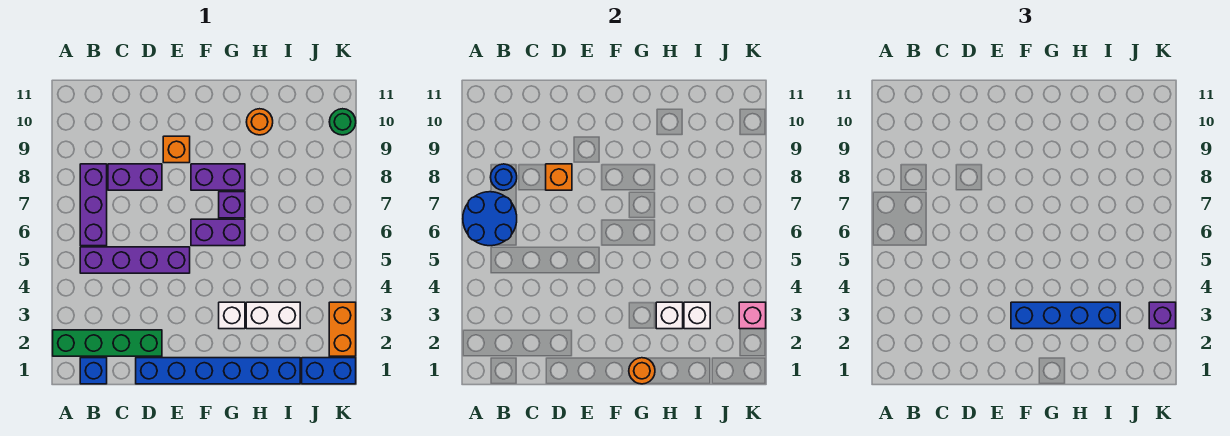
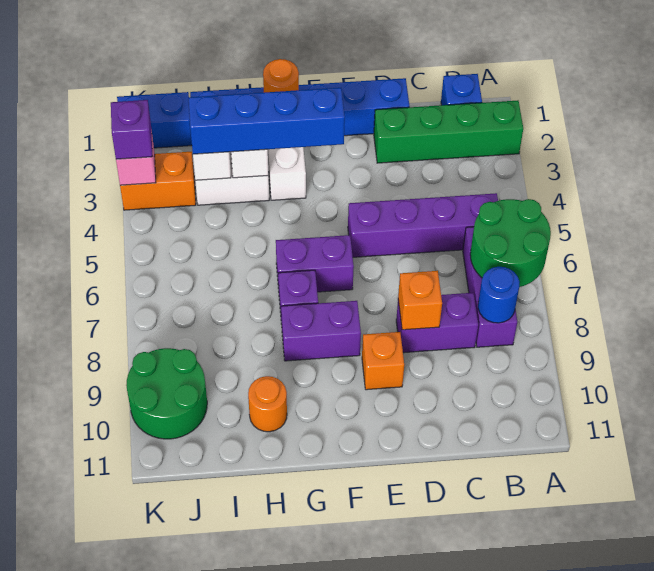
blue round brick A6:B7 level 2 -> green round brick A6:B7 level 2
orange brick K2:K3 level 1 -> orange brick J3:K3 level 1
green round brick K10 level 1 -> green round brick J9:K10 level 1

